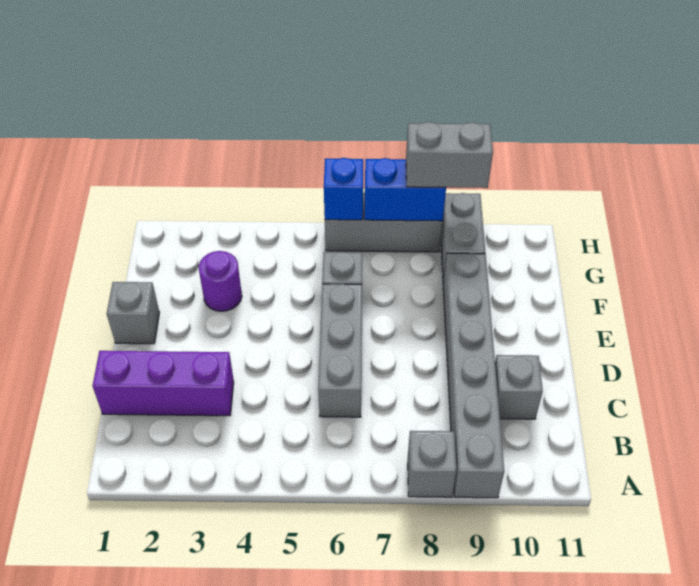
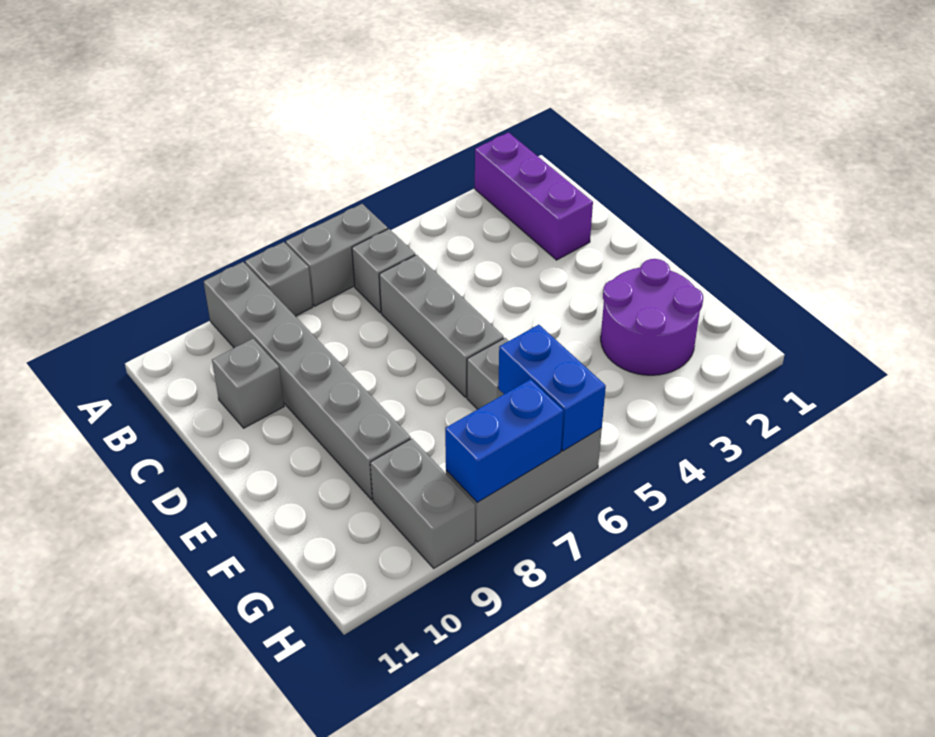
purple brick C1:C3 level 1 -> purple brick A2:C2 level 1
grey brick E1 level 1 -> grey brick B6 level 1
purple round brick F3 level 1 -> purple round brick F2:G3 level 1
blue brick H6 level 2 -> blue brick G6:H6 level 2
grey brick H8:H9 level 3 -> grey brick A6:A7 level 1

